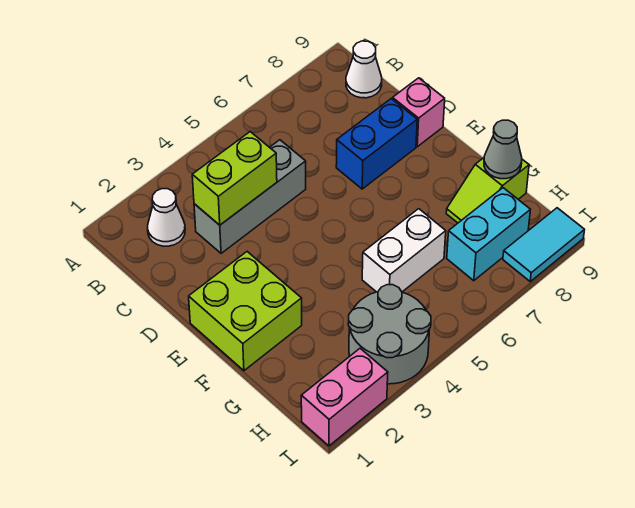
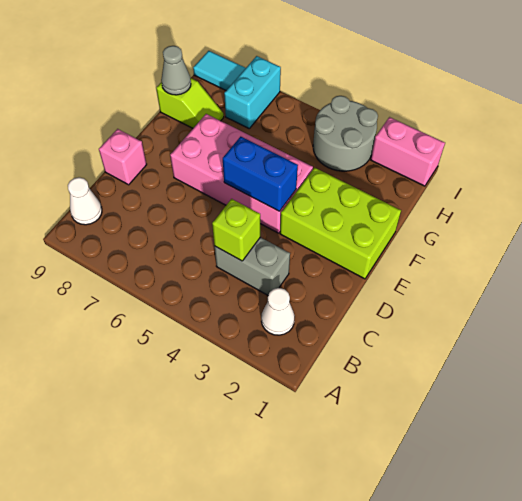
grey brick C3:C5 level 1 -> grey brick C3:C4 level 1
lime brick C3:C4 level 2 -> lime brick C4 level 2
blue brick D7:D8 level 1 -> blue brick E4:E5 level 2
lime brick E1:F2 level 1 -> lime brick E1:F3 level 1
none -> pink brick E4:F7 level 1
white brick G5:G6 level 1 -> none
cyan brick H7:H8 level 1 -> cyan brick H7:I7 level 1

